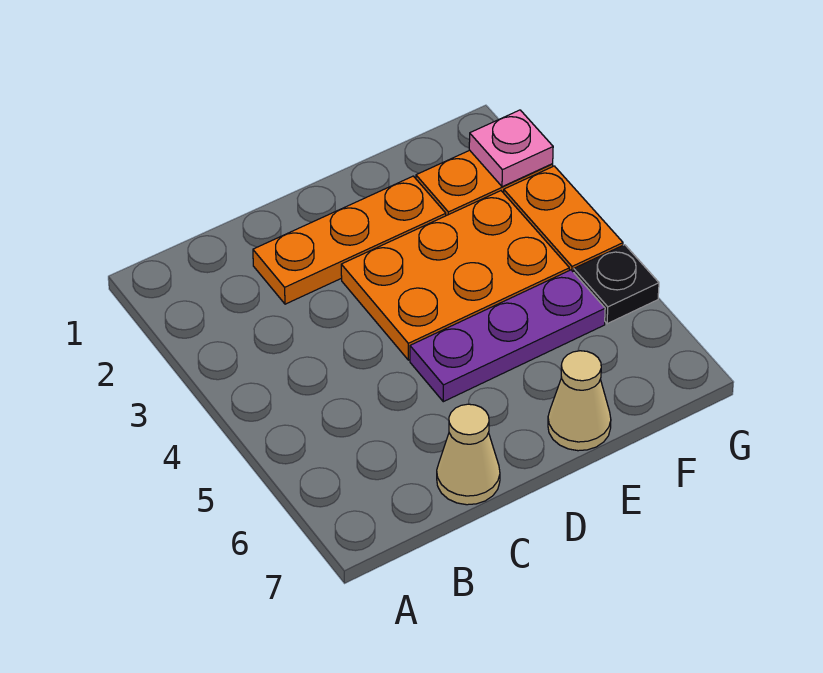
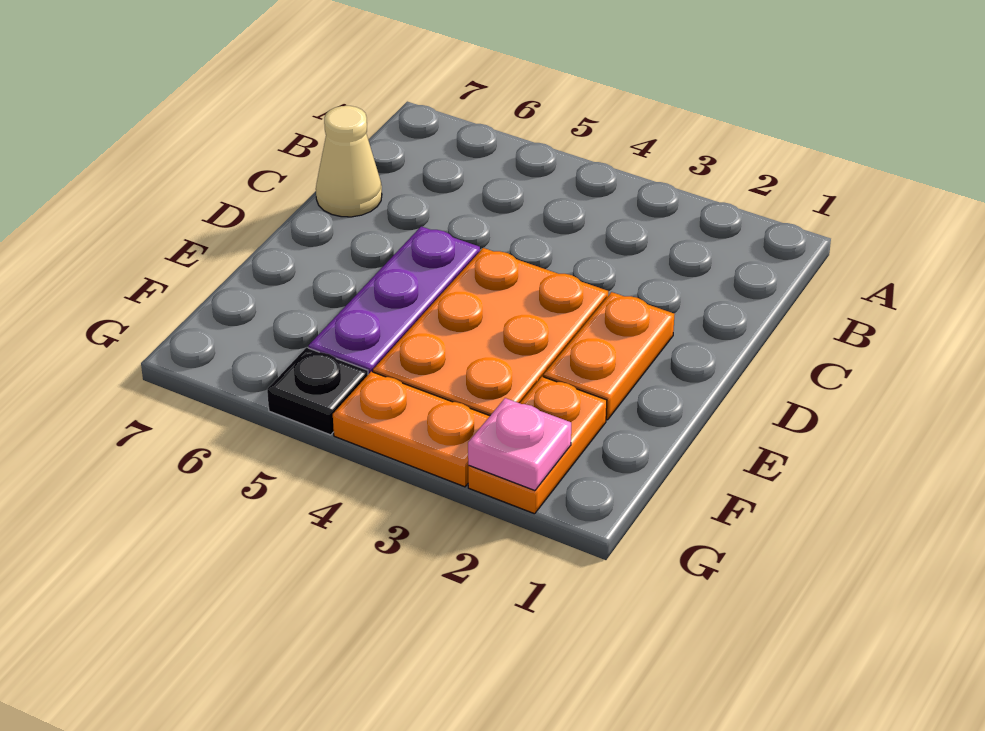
orange plate C2:E2 level 1 -> orange plate D2:E2 level 1
tan cone E7 level 1 -> none

